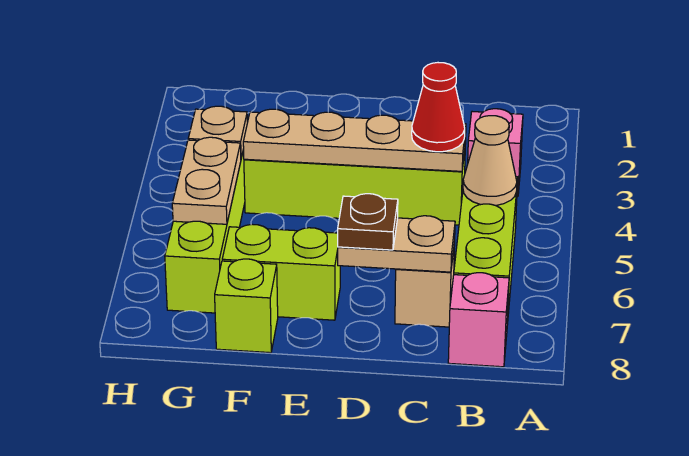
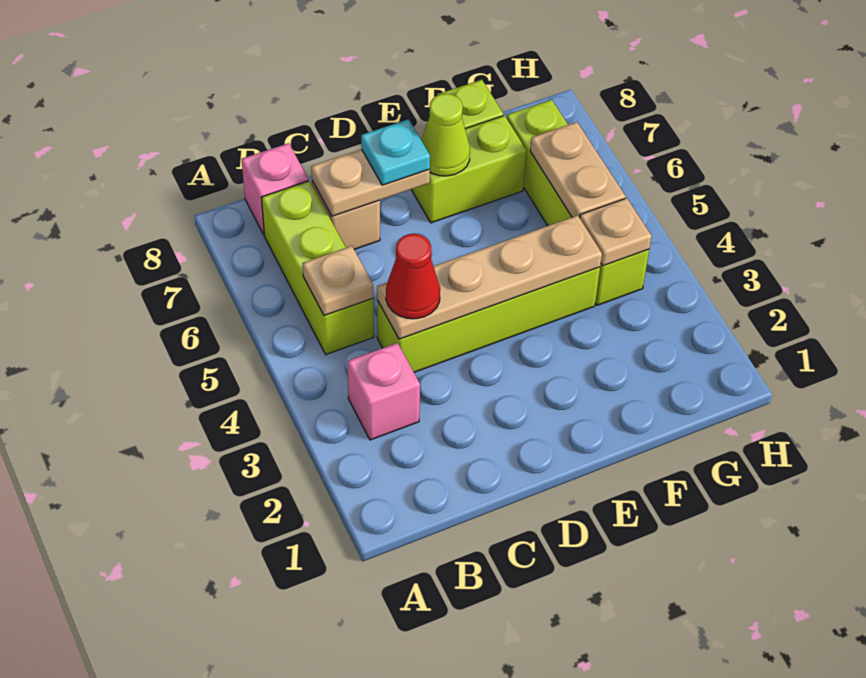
tan cone B5 level 2 -> tan plate B5 level 2
brown plate D7 level 3 -> cyan plate D7 level 3
none -> lime cone E7 level 2

